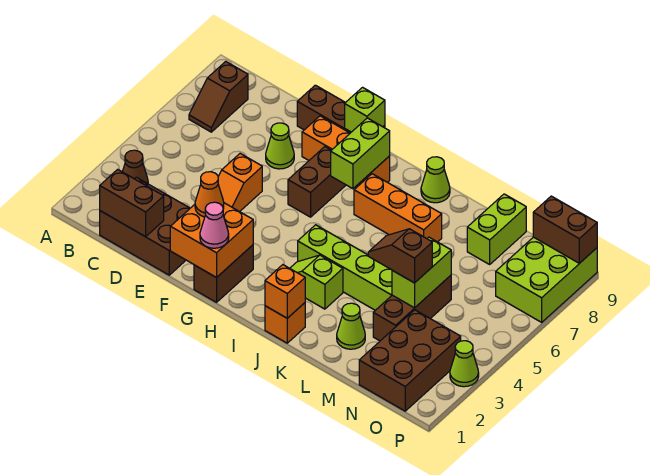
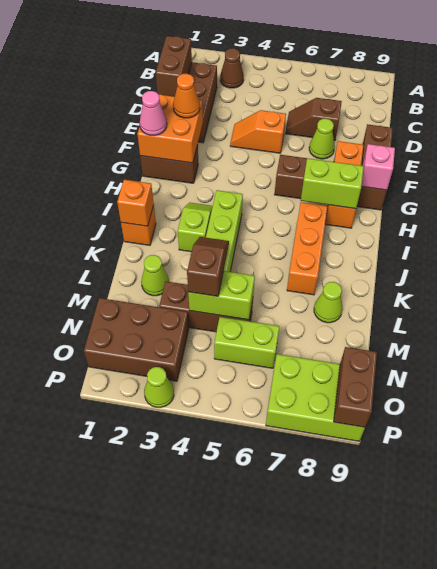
brown slope B7:B8 level 1 top 8 -> brown slope D6:D7 level 1 top 7
lime brick G9 level 2 -> pink brick G9 level 2
lime cone J9 level 1 -> lime cone L8 level 1
lime brick M8:M9 level 1 -> lime brick N5:N6 level 1

